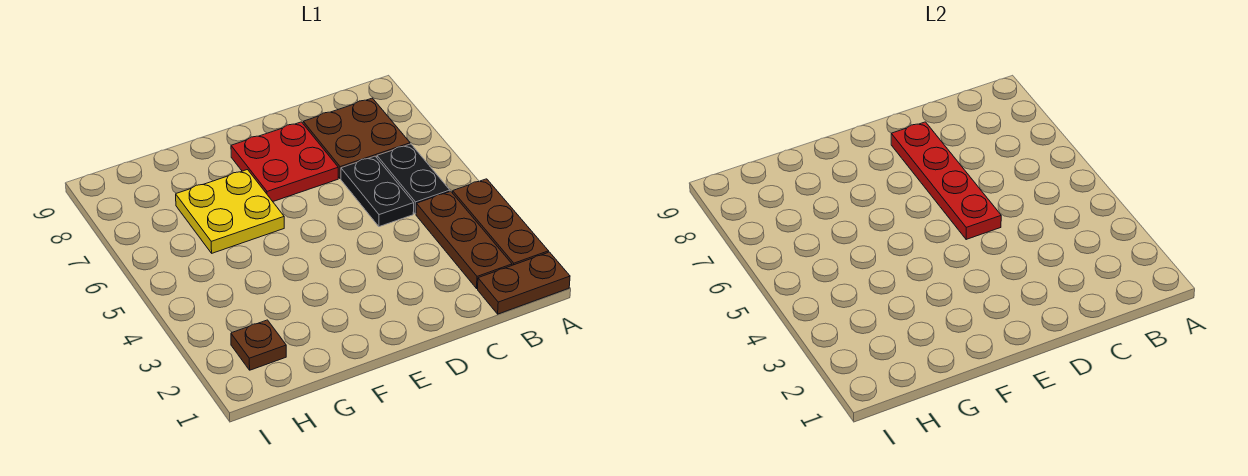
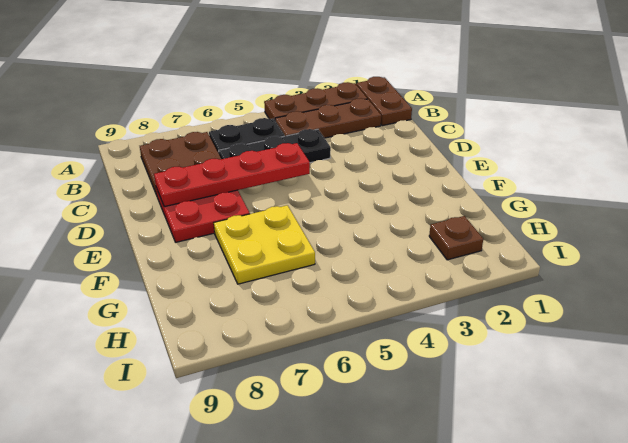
black plate C5:C6 level 1 -> black plate C4:C6 level 1

